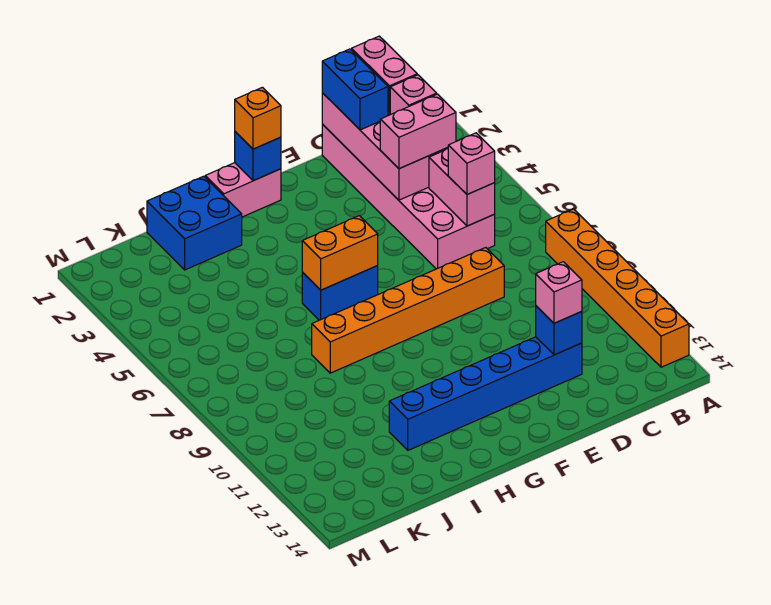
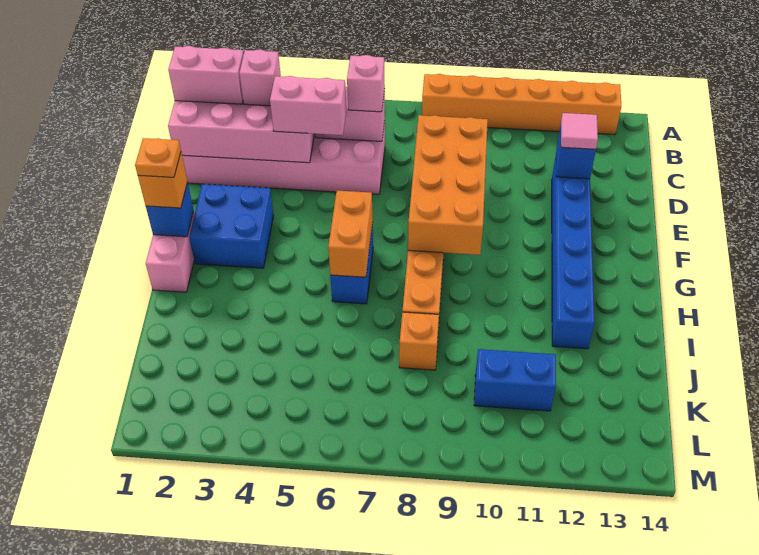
pink brick C4:D4 level 3 -> pink brick D4:D5 level 3
blue brick D1:D2 level 3 -> blue brick K10:K11 level 1
none -> orange brick D8:G9 level 2
pink brick D12 level 3 -> pink tile D12 level 3
none -> orange plate G1 level 4
blue brick I1:J2 level 1 -> blue brick F2:G3 level 1
none -> orange brick J8 level 1

